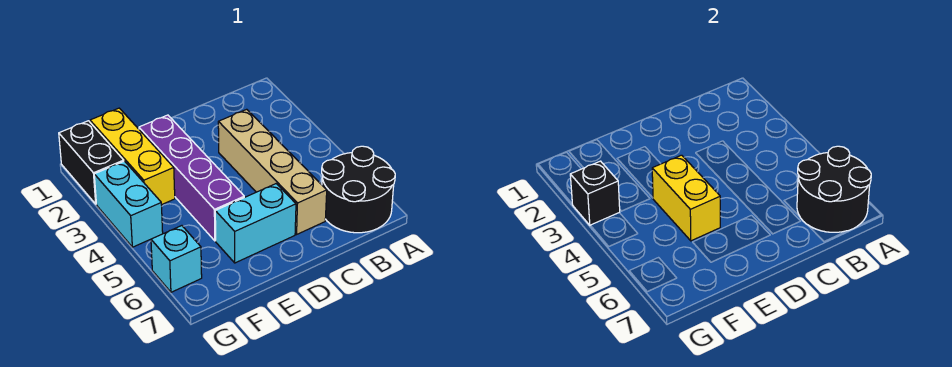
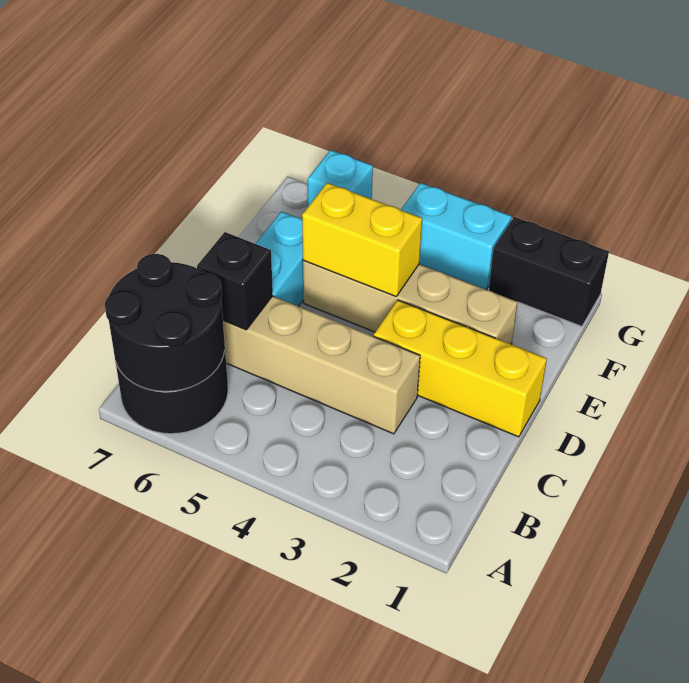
purple brick E2:E5 level 1 -> tan brick E2:E5 level 1
yellow brick F1:F3 level 1 -> yellow brick D1:D3 level 1
black brick G3 level 2 -> black brick C6 level 2

